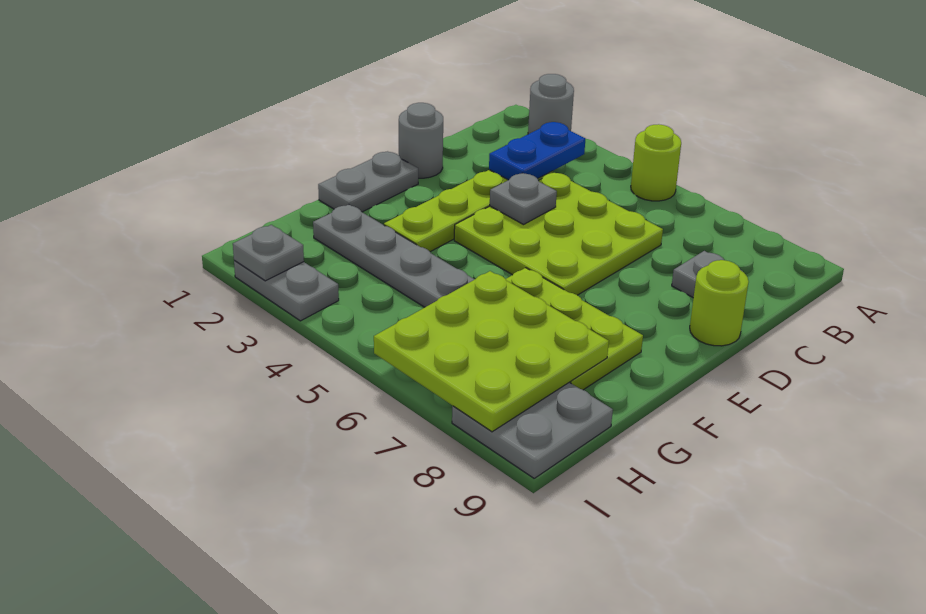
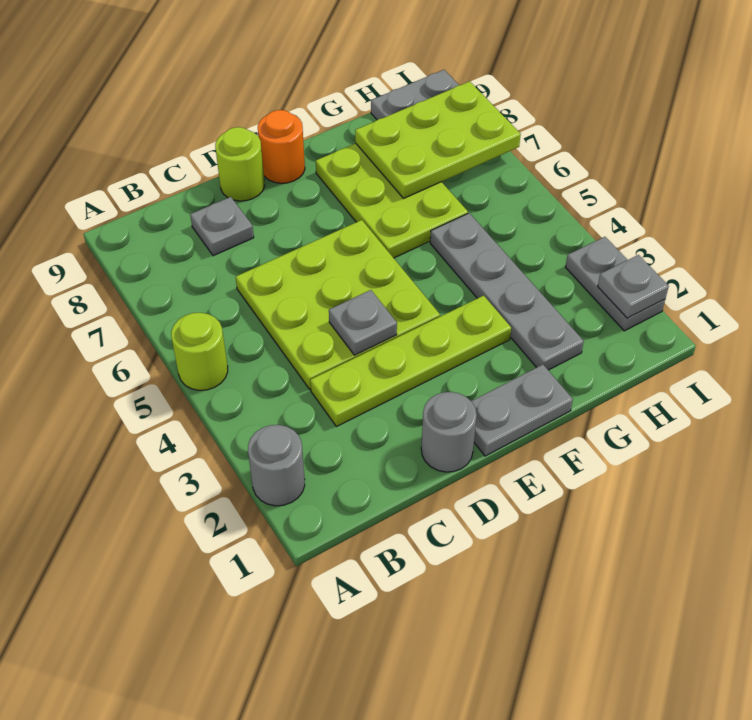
blue plate B3:C3 level 2 -> none
none -> orange round brick E9 level 1
lime plate G6:I8 level 2 -> lime plate G7:I8 level 2

